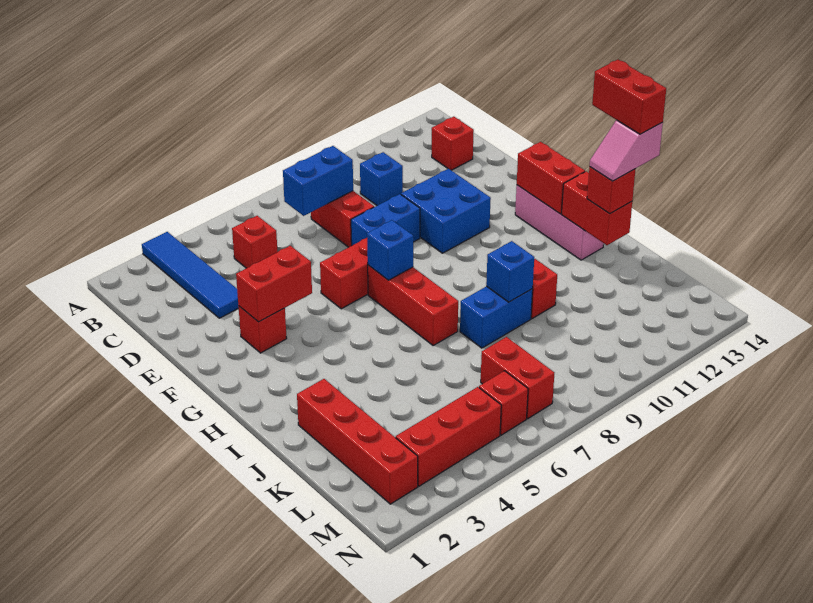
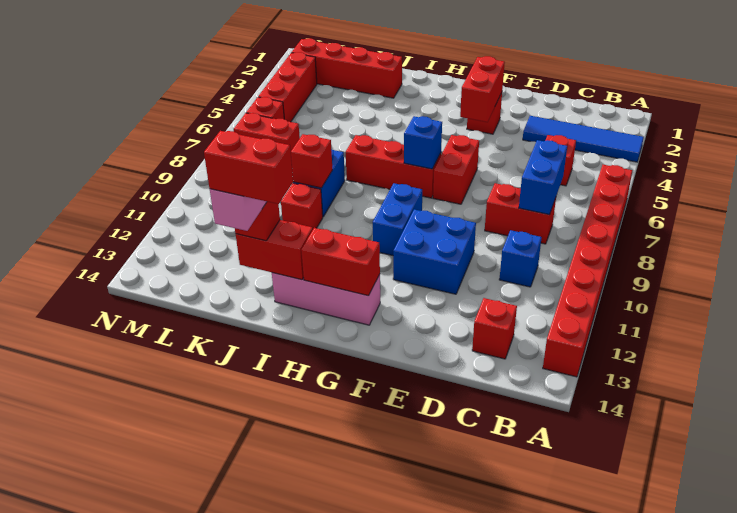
none -> red brick A6:A13 level 1
blue brick E8:E9 level 1 -> blue brick G9:G10 level 1
blue brick J9 level 2 -> red brick J9 level 2

